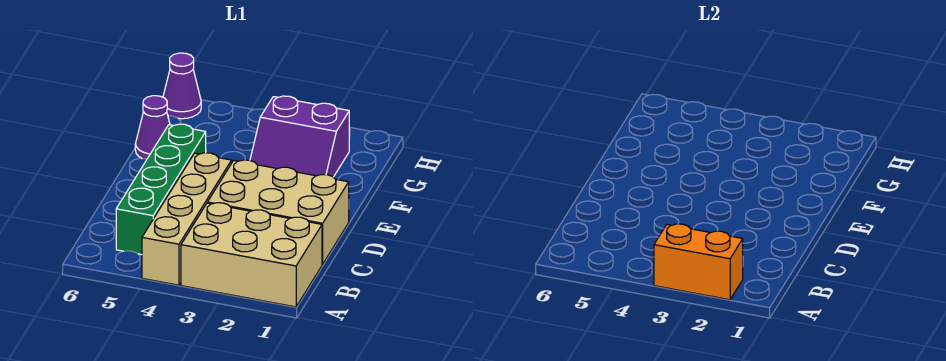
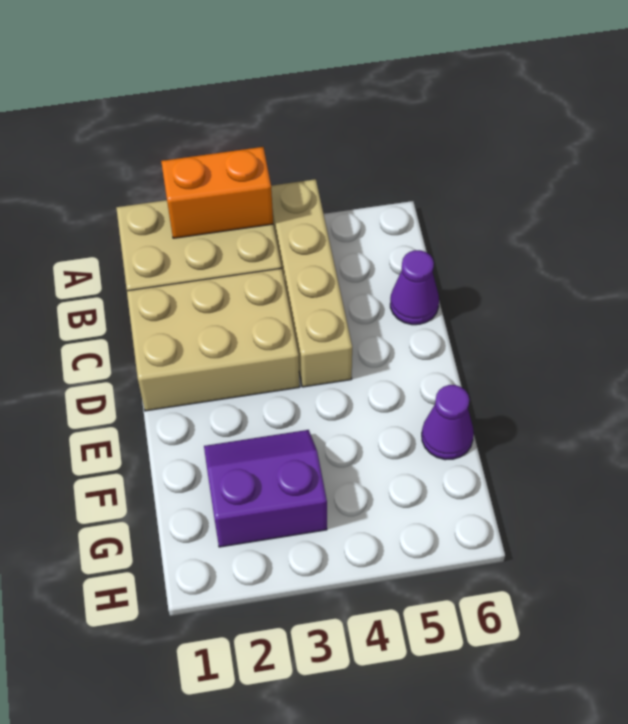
green brick B5:E5 level 1 -> none
purple cone H6 level 1 -> purple cone C6 level 1

